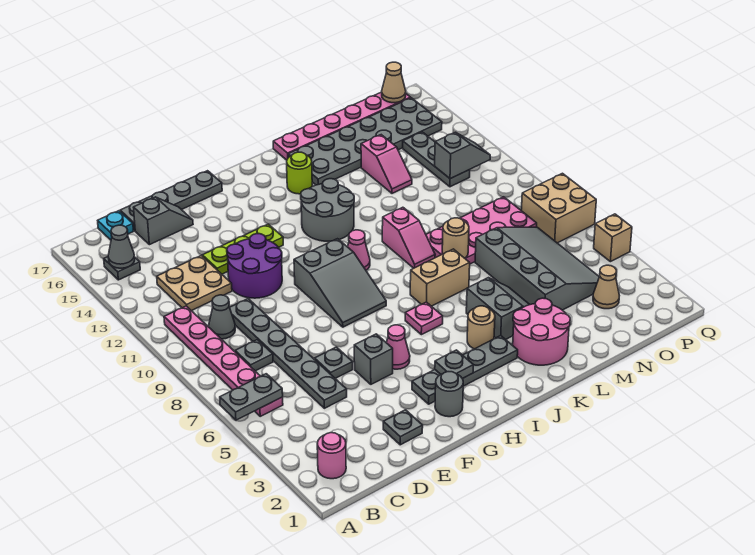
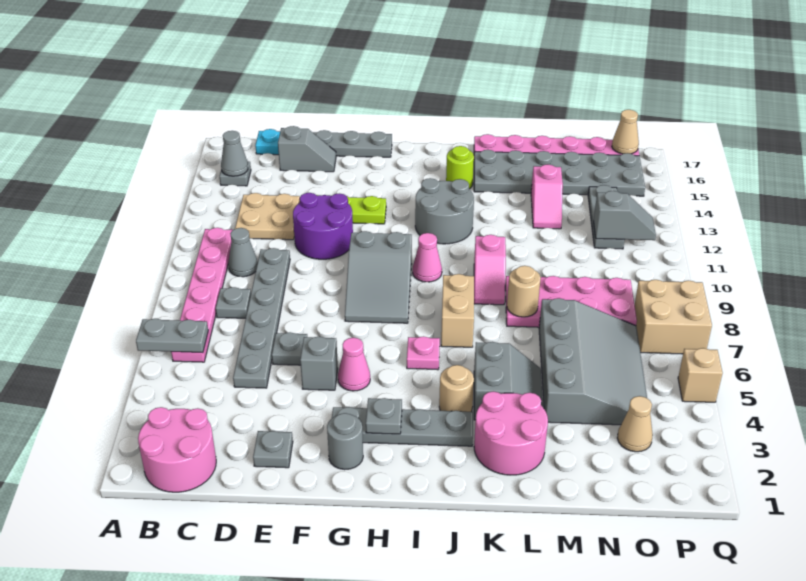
pink round brick B2 level 1 -> pink round brick B1:C2 level 1
tan brick J7:K7 level 1 -> tan brick J7:J8 level 1

